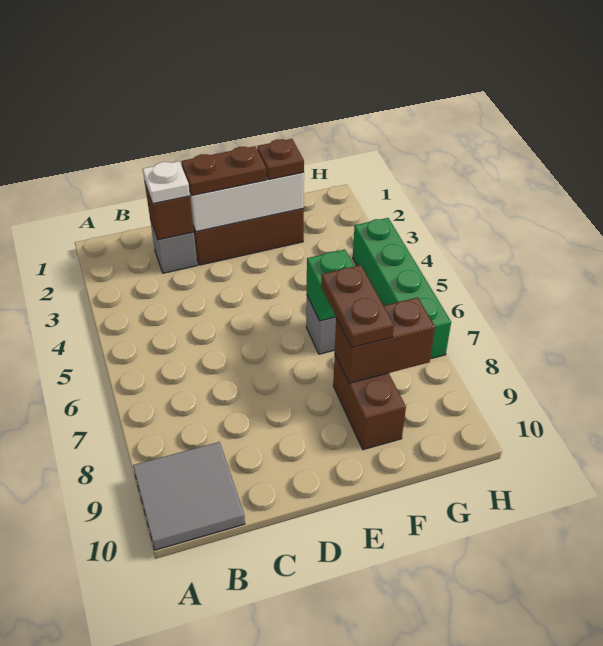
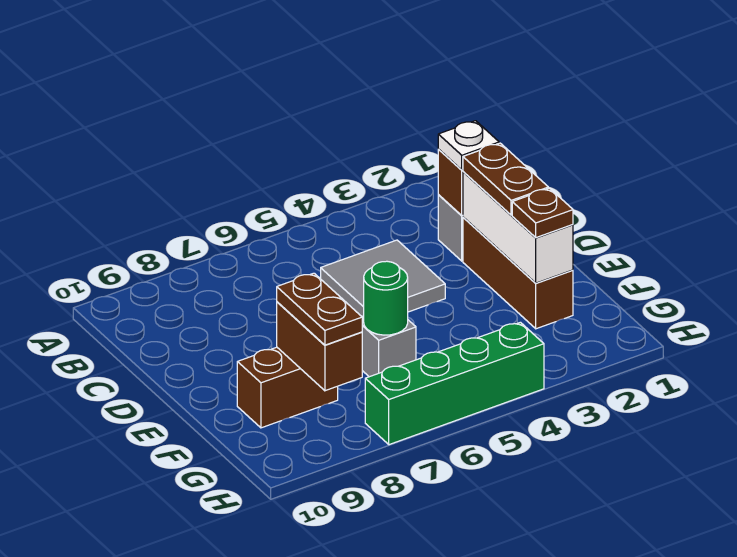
grey tile A9:B10 level 1 -> grey tile C4:D5 level 1
green brick F6 level 2 -> green round brick F6 level 2
brown plate F7:F8 level 3 -> brown plate F8:G8 level 3

